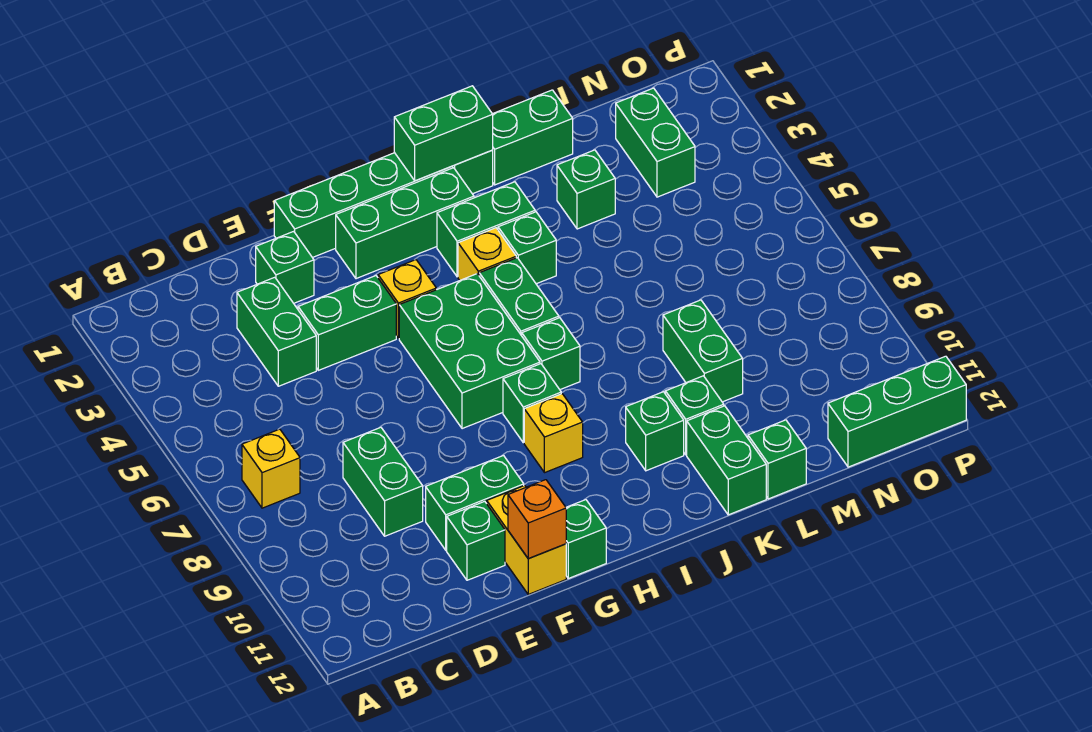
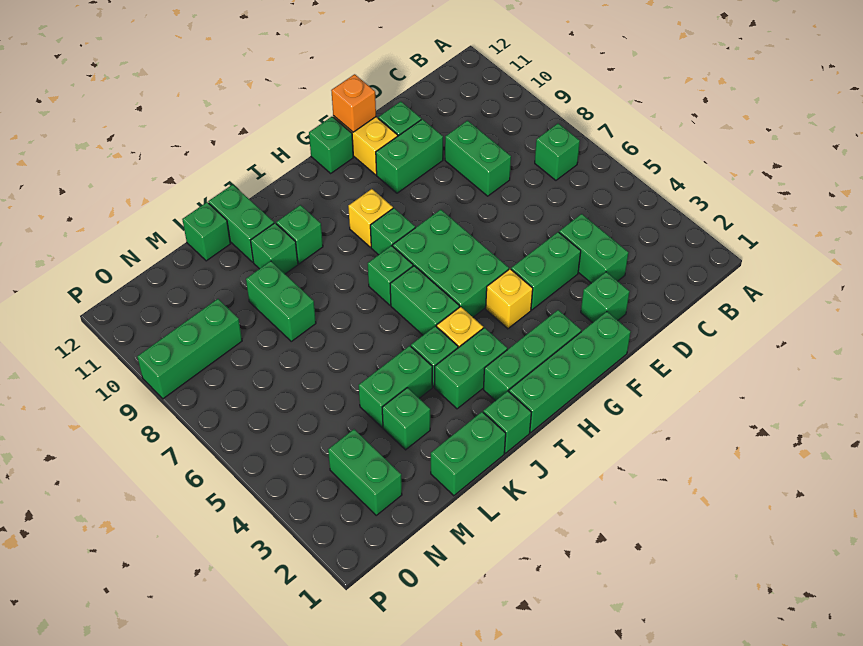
yellow brick B7 level 1 -> green brick B7 level 1
green brick I1:J1 level 2 -> green brick K4:L4 level 1
green brick N12:P12 level 1 -> green brick N9:P9 level 1

